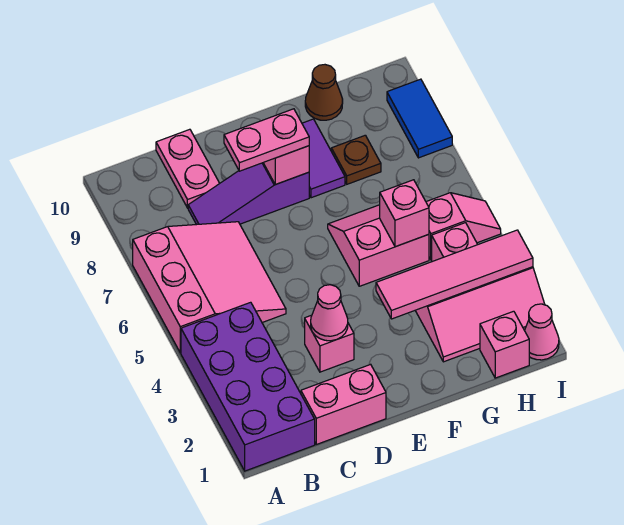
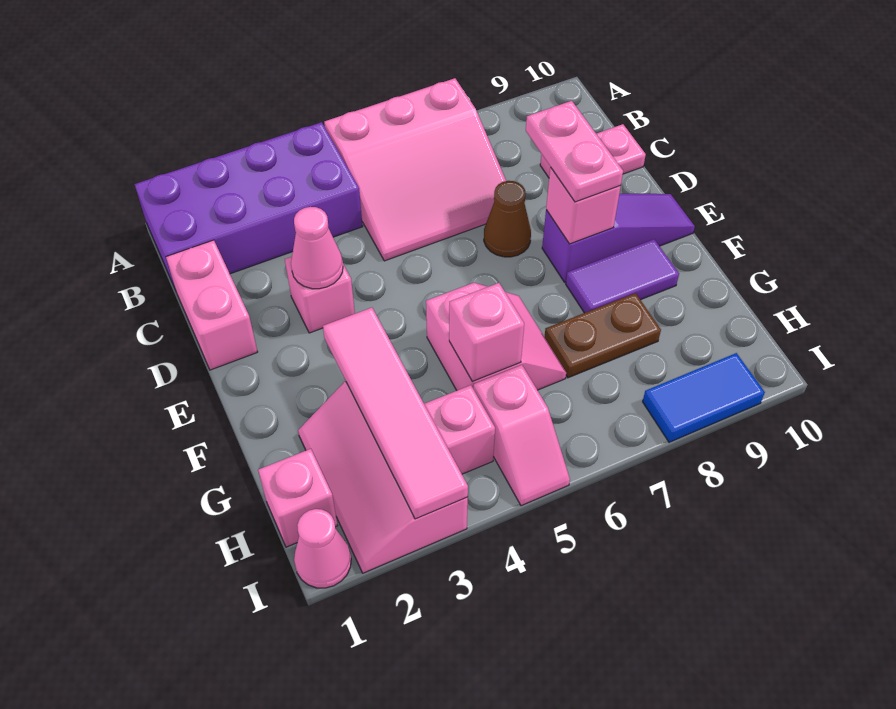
purple slope C8:E8 level 1 top E -> purple slope E8:E10 level 1 top 8
brown plate G8 level 1 -> brown plate G7:G8 level 1
brown cone G10 level 1 -> brown cone D7 level 1

